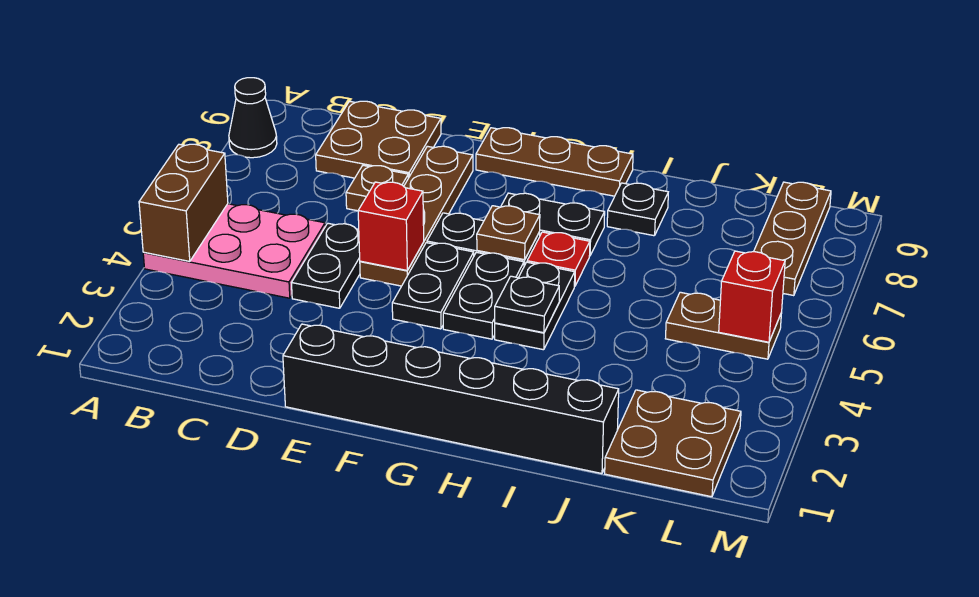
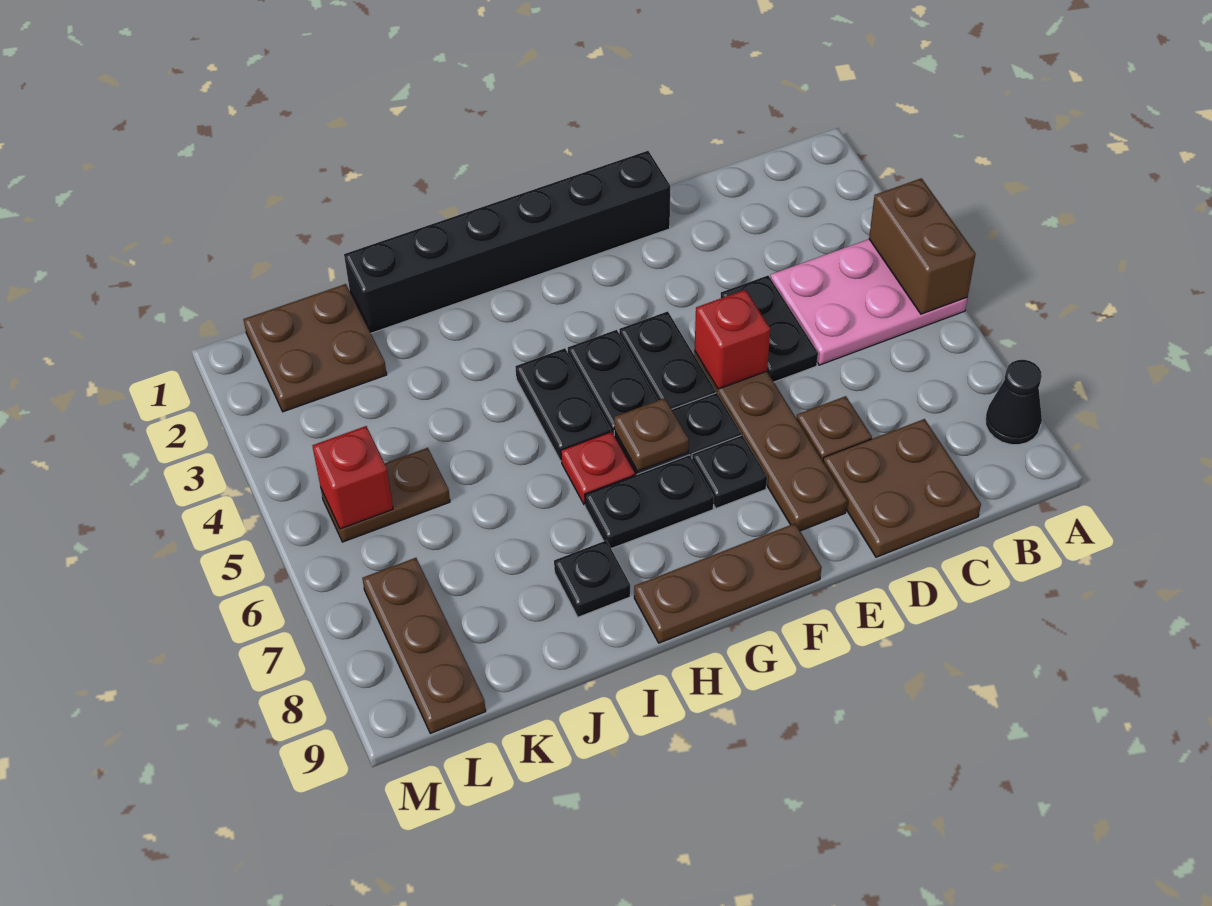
black plate H4 level 2 -> black plate F7 level 1

